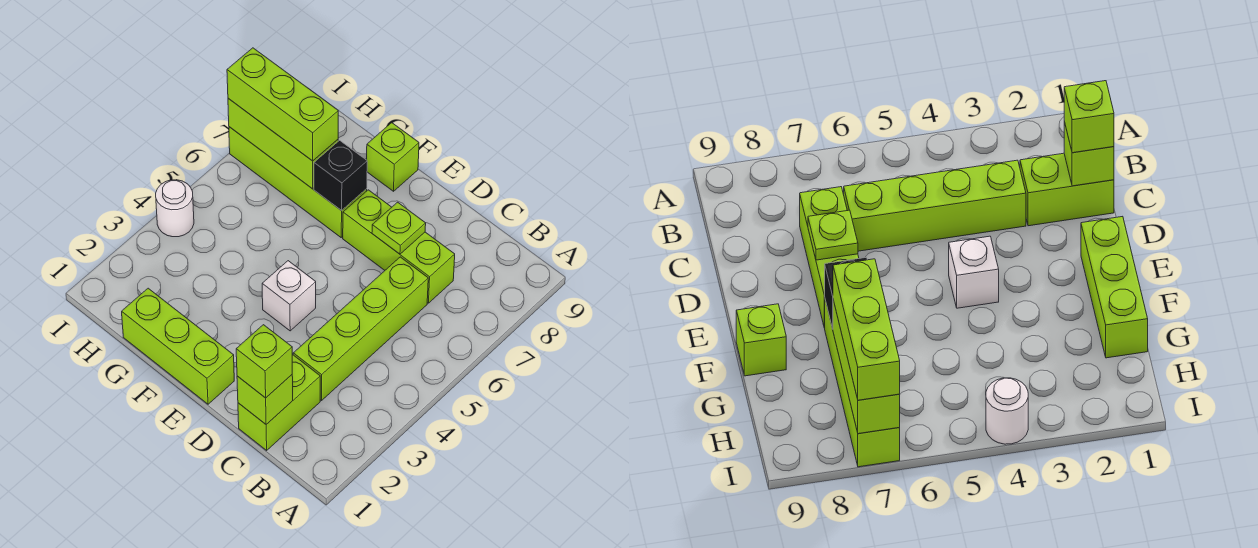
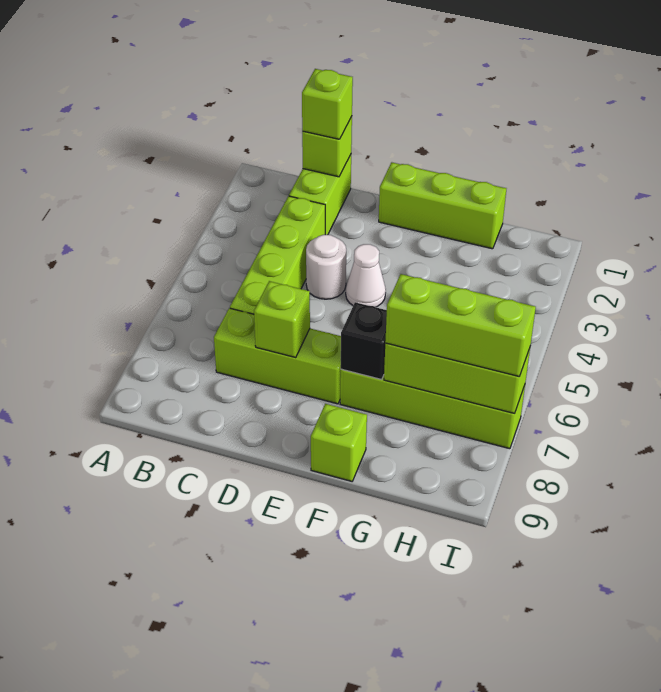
lime plate D7 level 2 -> lime brick D7 level 2
white brick E4 level 1 -> white cone E4 level 1
white round brick I4 level 1 -> white round brick D4 level 1

